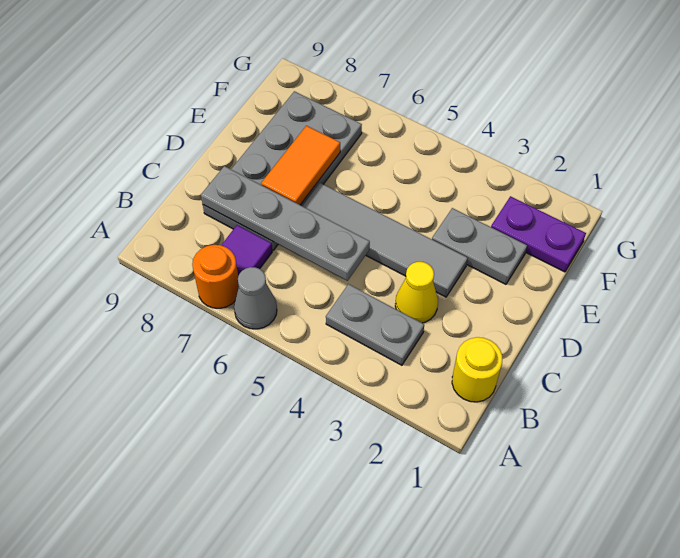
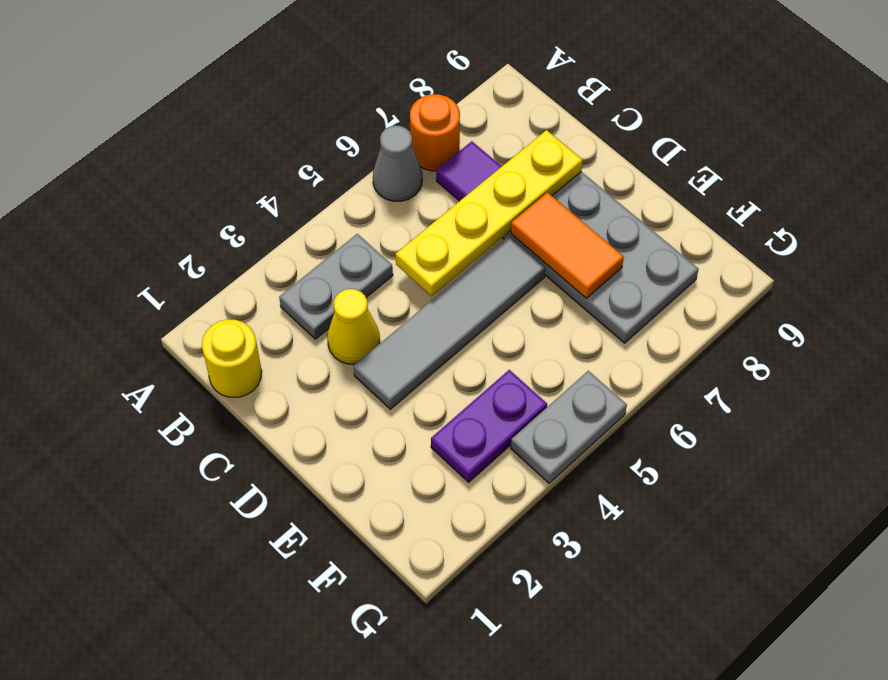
grey plate C5:C8 level 2 -> yellow plate C5:C8 level 2
grey plate E2:E3 level 1 -> grey plate G4:G5 level 1
purple plate F1:F2 level 1 -> purple plate F3:F4 level 1

